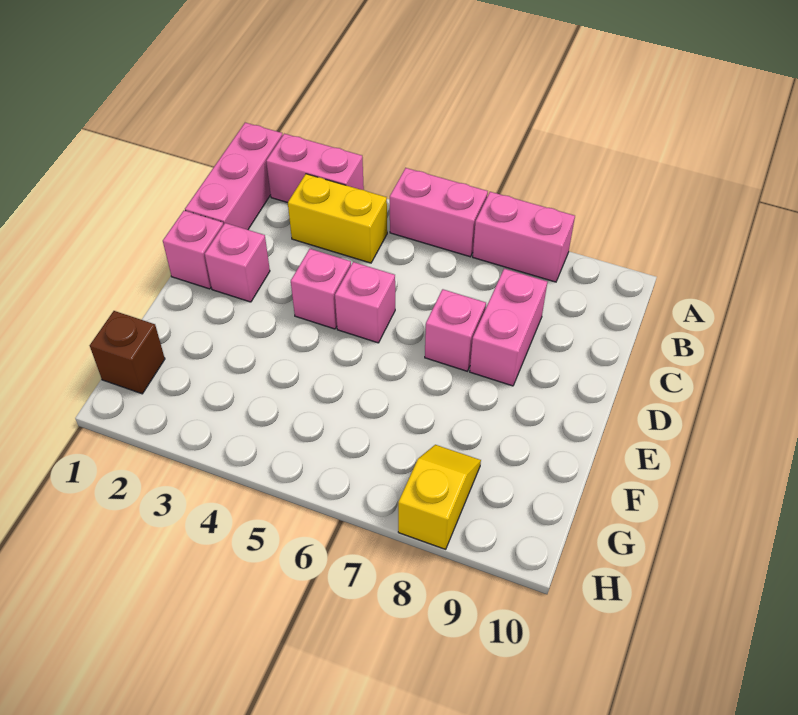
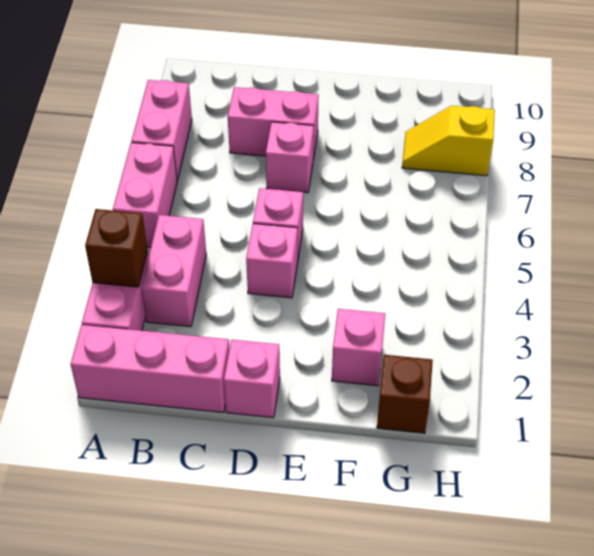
none -> brown brick A3 level 2
yellow brick B3:B4 level 1 -> pink brick B3:B4 level 1
pink brick D2 level 1 -> pink brick F2 level 1

